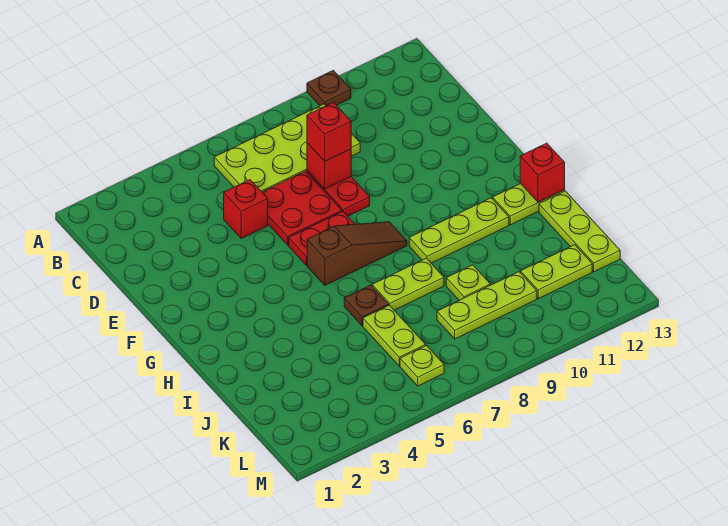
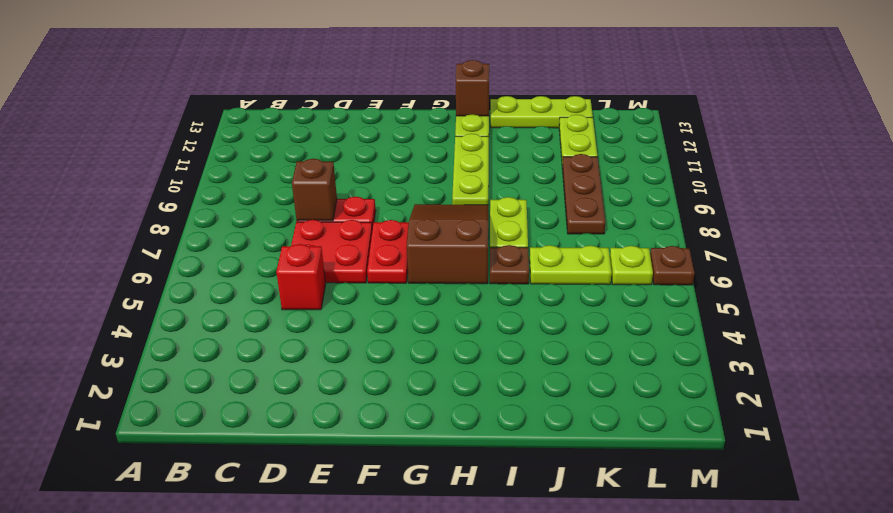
brown plate A10 level 1 -> brown plate M6 level 1
lime plate B6:C9 level 1 -> none
red brick D8 level 2 -> brown brick D8 level 2
red brick D8 level 3 -> none
brown slope G6:G8 level 1 top 6 -> brown slope G6:H8 level 1 top 6
red brick H13 level 2 -> brown brick H13 level 2
lime plate J9 level 1 -> none
lime plate K8:K10 level 1 -> brown plate K8:K10 level 1

